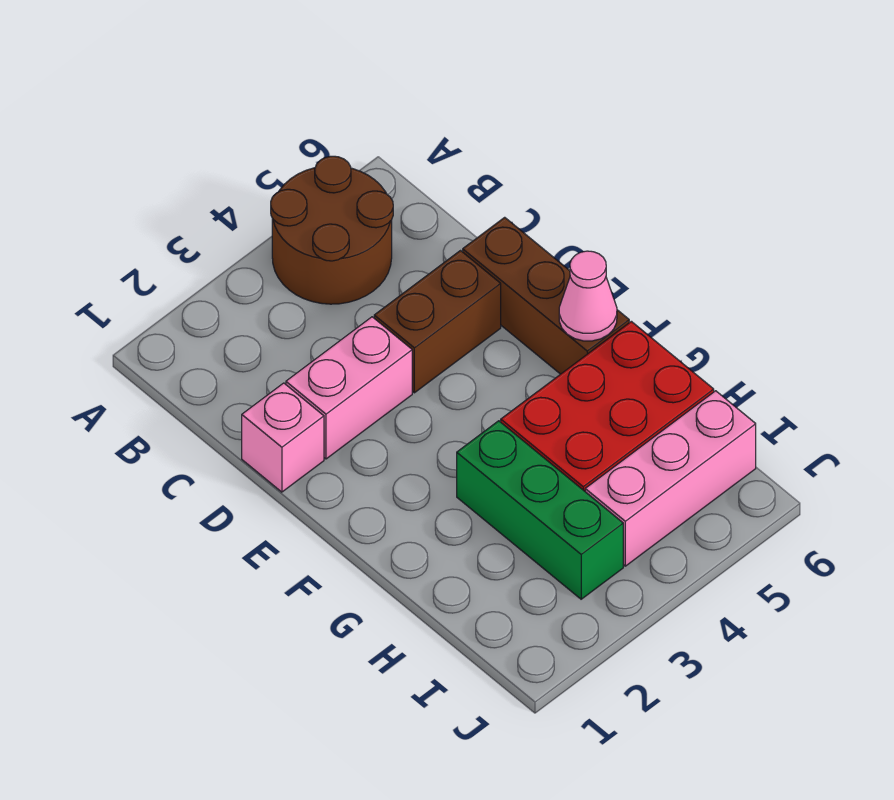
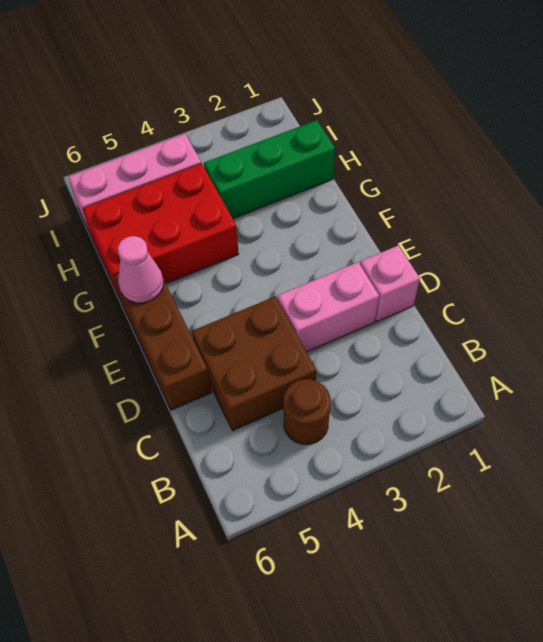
brown round brick A4:B5 level 1 -> brown round brick B4 level 1
brown brick D4:D5 level 1 -> brown brick C4:D5 level 1
green brick G3:I3 level 1 -> green brick H1:H3 level 1

